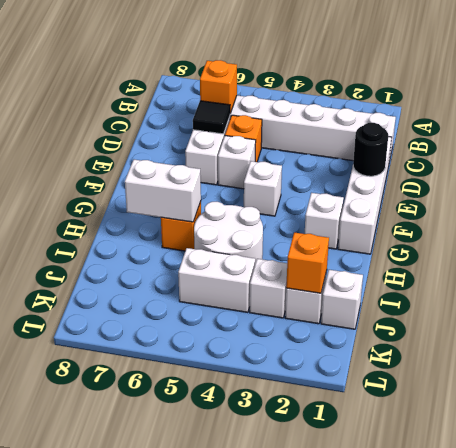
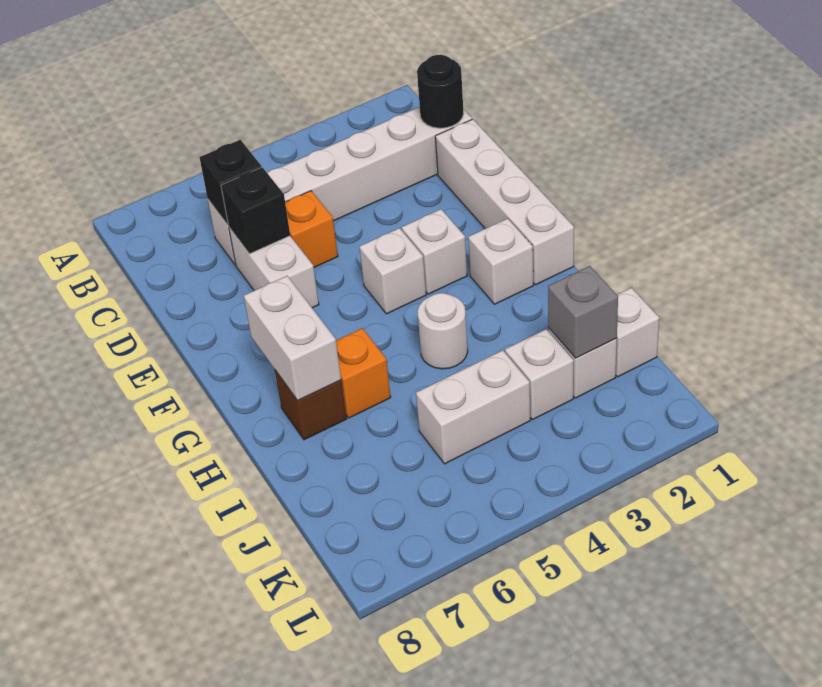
orange brick C6 level 2 -> black brick C6 level 2
black tile D6 level 2 -> black brick D6 level 2
black round brick E1 level 2 -> black round brick C1 level 2
white brick E5 level 1 -> white brick F3 level 1
white round brick H4:I5 level 1 -> white round brick H4 level 1
white brick H6:H7 level 2 -> white brick G7:H7 level 2
none -> brown brick H7 level 1
orange brick J2 level 2 -> grey brick J2 level 2

